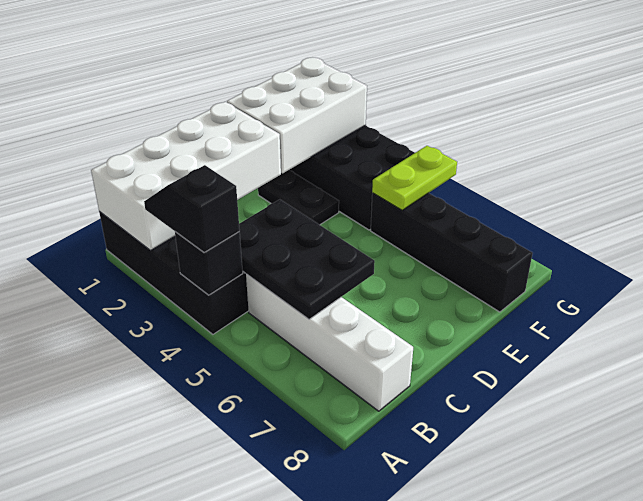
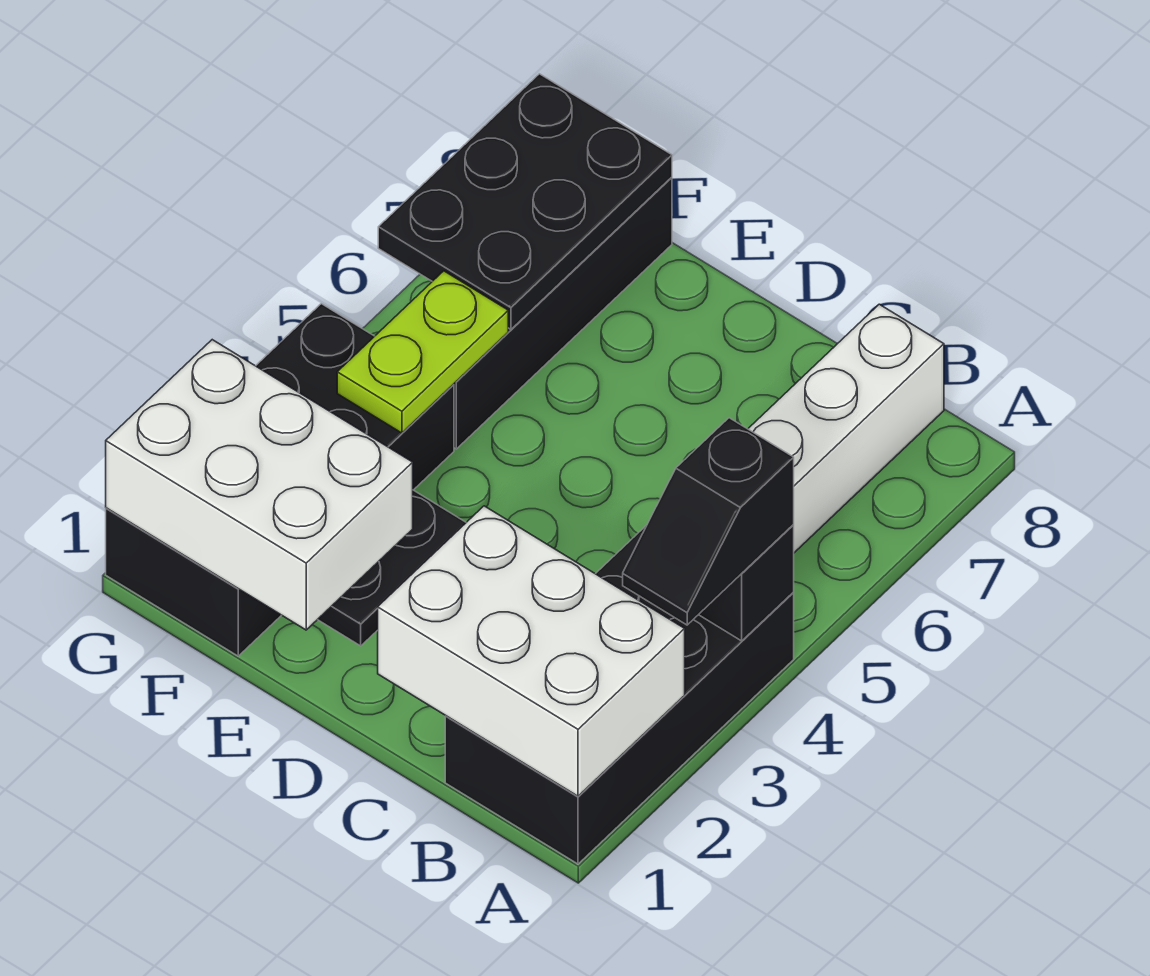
white brick A1:D2 level 2 -> white brick A1:C2 level 2
black plate B4:C6 level 2 -> black plate F6:G8 level 2
lime plate F5:G5 level 2 -> lime plate F4:F5 level 2

